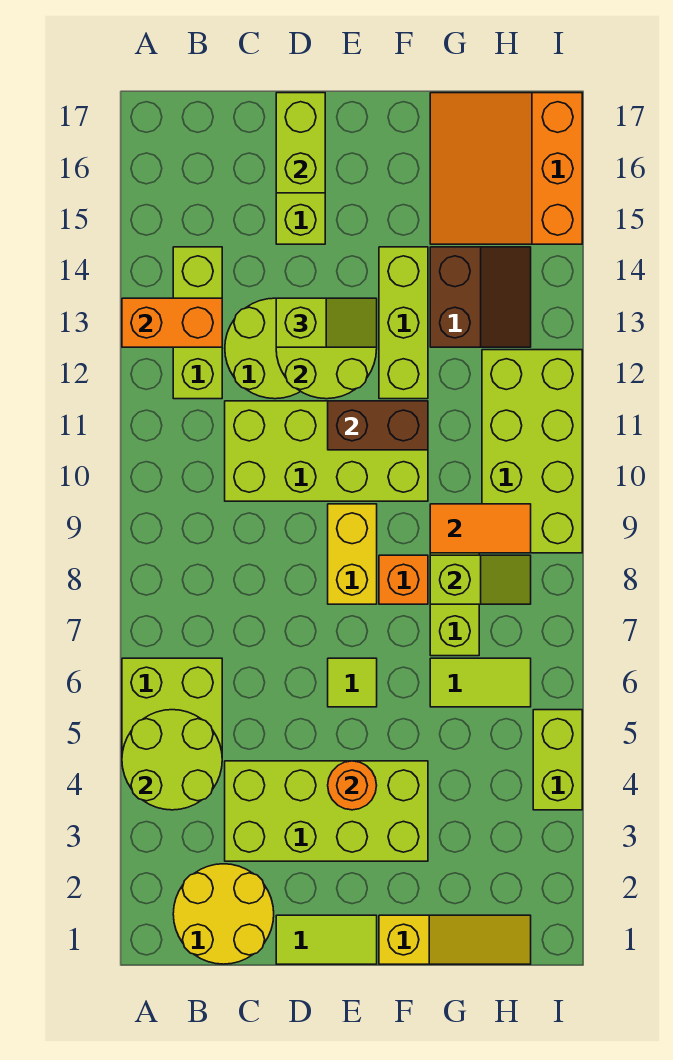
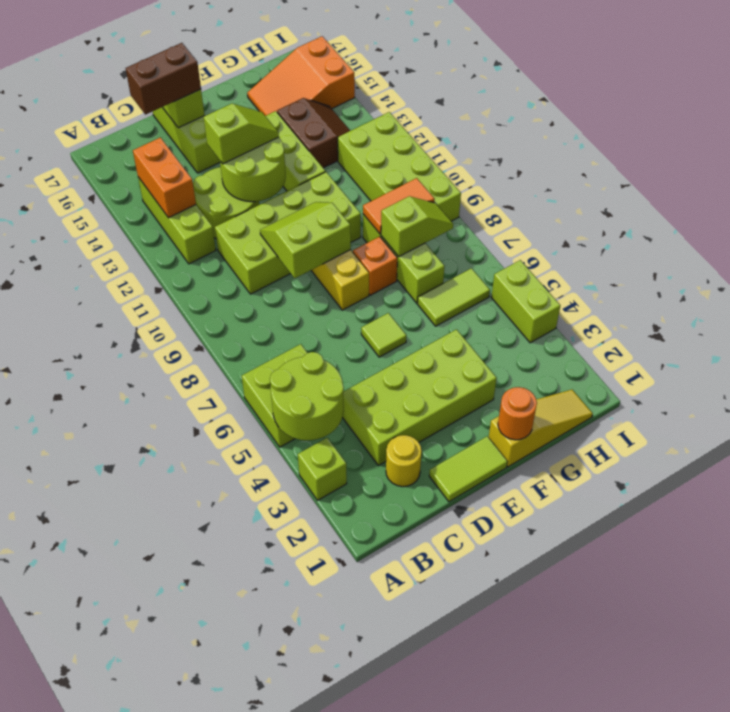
none -> lime brick A3 level 1
orange brick A13:B13 level 2 -> orange brick B13:B14 level 2
yellow round brick B1:C2 level 1 -> yellow round brick C2 level 1
none -> lime slope D9:E10 level 2 top 9
orange round brick E4 level 2 -> orange round brick F1 level 2
brown brick E11:F11 level 2 -> brown brick C16:D16 level 3
orange slope G15:I17 level 1 top I -> orange slope G15:I16 level 1 top I

